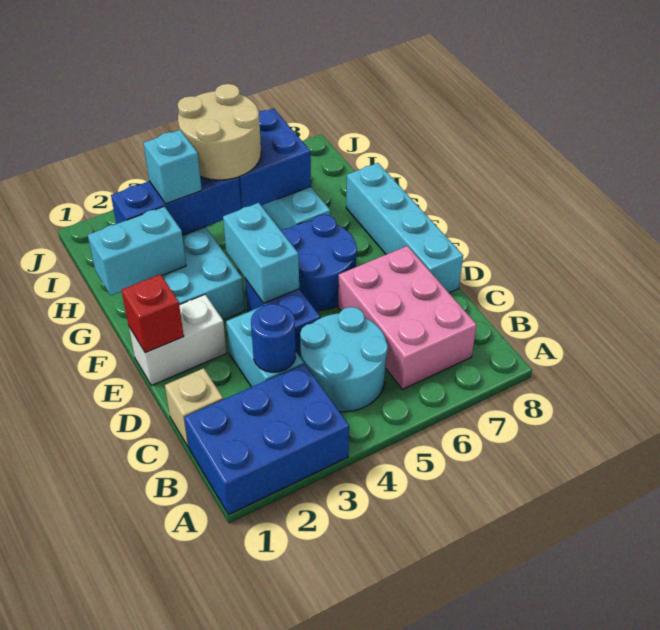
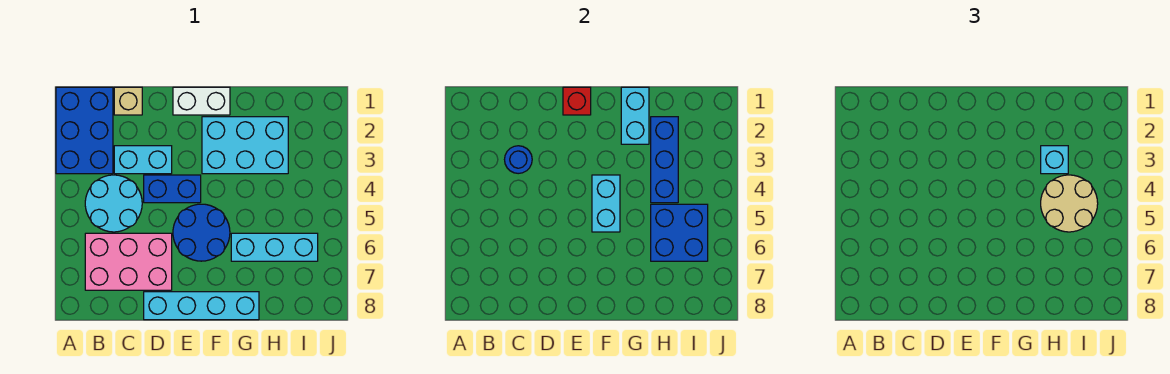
white brick E1:E2 level 1 -> white brick E1:F1 level 1
cyan brick E4:F4 level 2 -> cyan brick F4:F5 level 2

